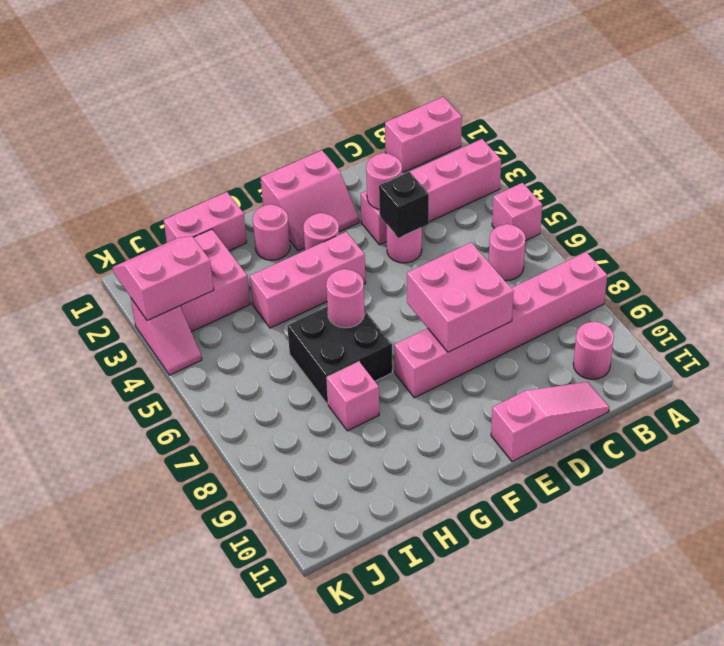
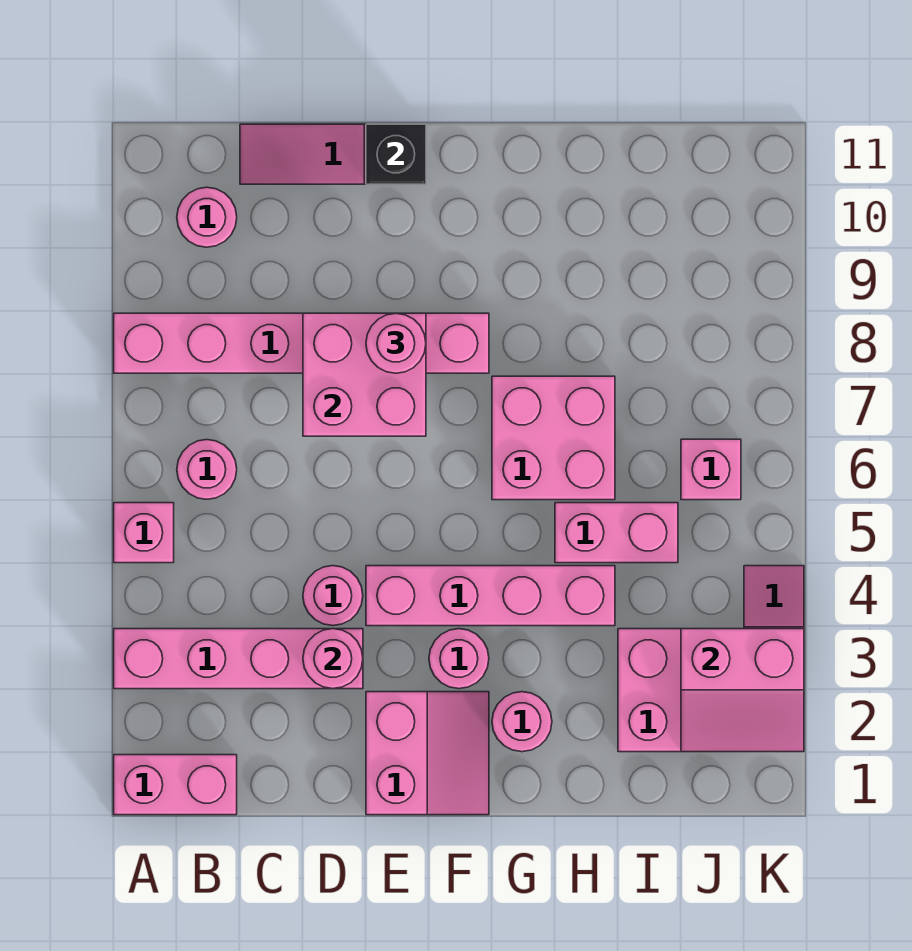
black brick D4 level 2 -> black brick E11 level 2
pink slope E1:F2 level 1 top 1 -> pink slope E1:F2 level 1 top E
pink brick F4:H4 level 1 -> pink brick E4:H4 level 1
black brick G6:H7 level 1 -> pink brick G6:H7 level 1
pink round brick G6 level 2 -> pink round brick E8 level 3
pink brick H1:I1 level 1 -> pink brick H5:I5 level 1
pink brick H8 level 1 -> pink brick J6 level 1

